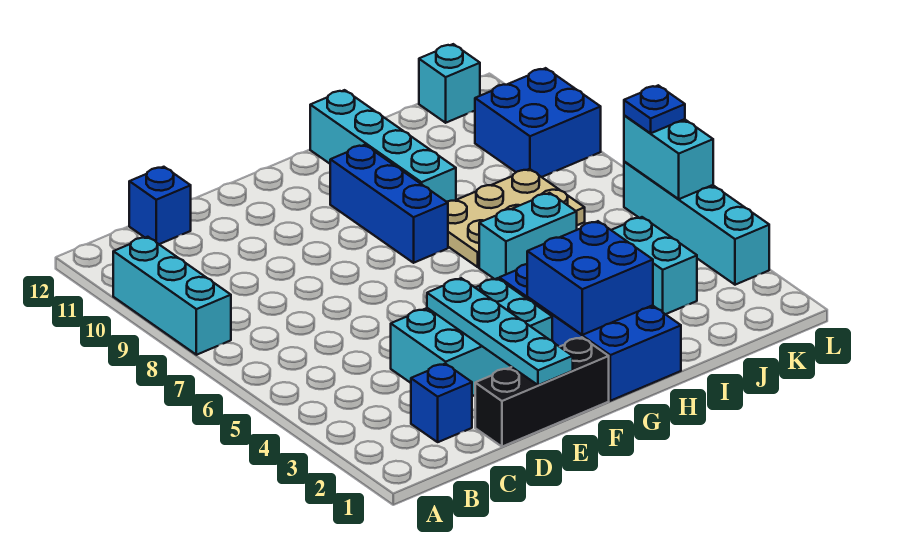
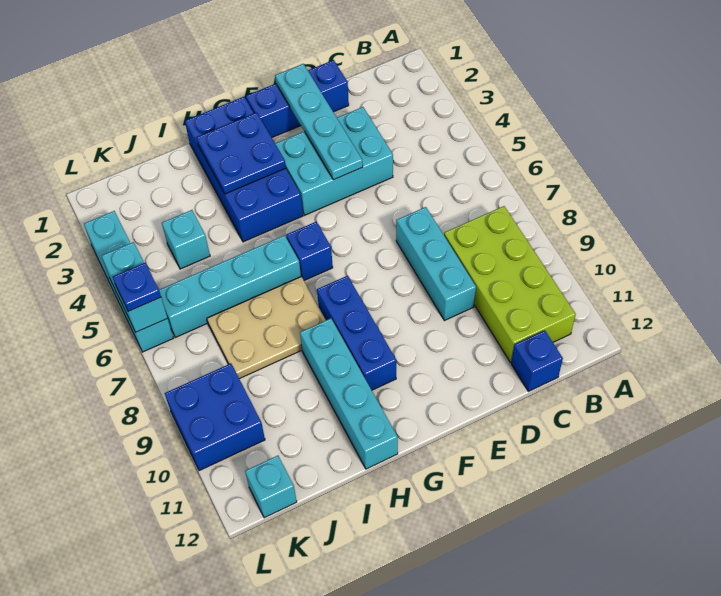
cyan brick A8:A10 level 1 -> cyan brick D7:D9 level 1
none -> lime brick B8:C11 level 1
blue brick C2 level 1 -> blue brick G6 level 1
black brick D1:F1 level 1 -> blue brick D1:F1 level 1
blue brick G2:H3 level 2 -> blue plate G2:H3 level 2
cyan brick H6:I6 level 1 -> cyan brick H6:K6 level 1
cyan brick J3:J4 level 1 -> cyan brick J4 level 1

